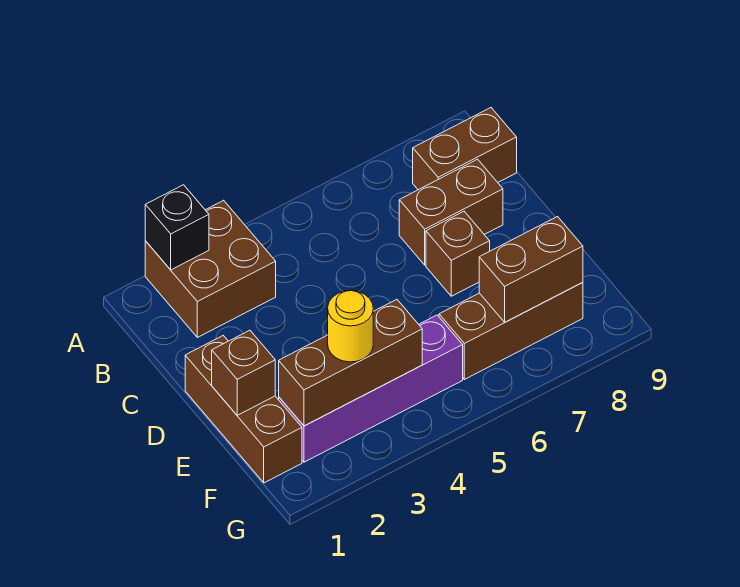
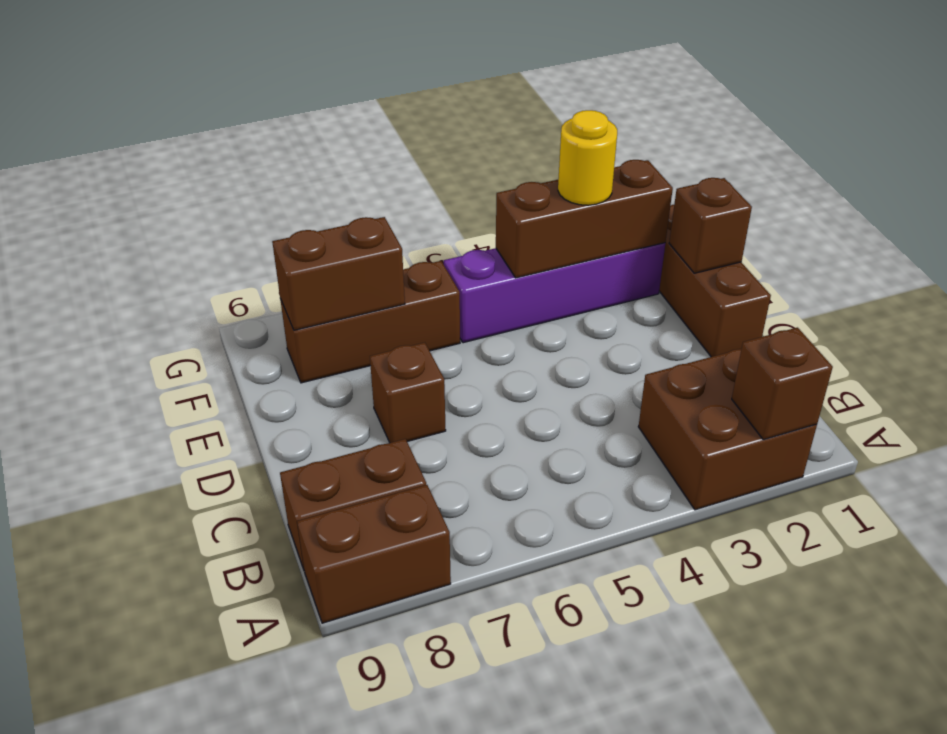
black brick A2 level 2 -> brown brick A2 level 2
brown brick C7:C8 level 1 -> brown brick A8:A9 level 1

